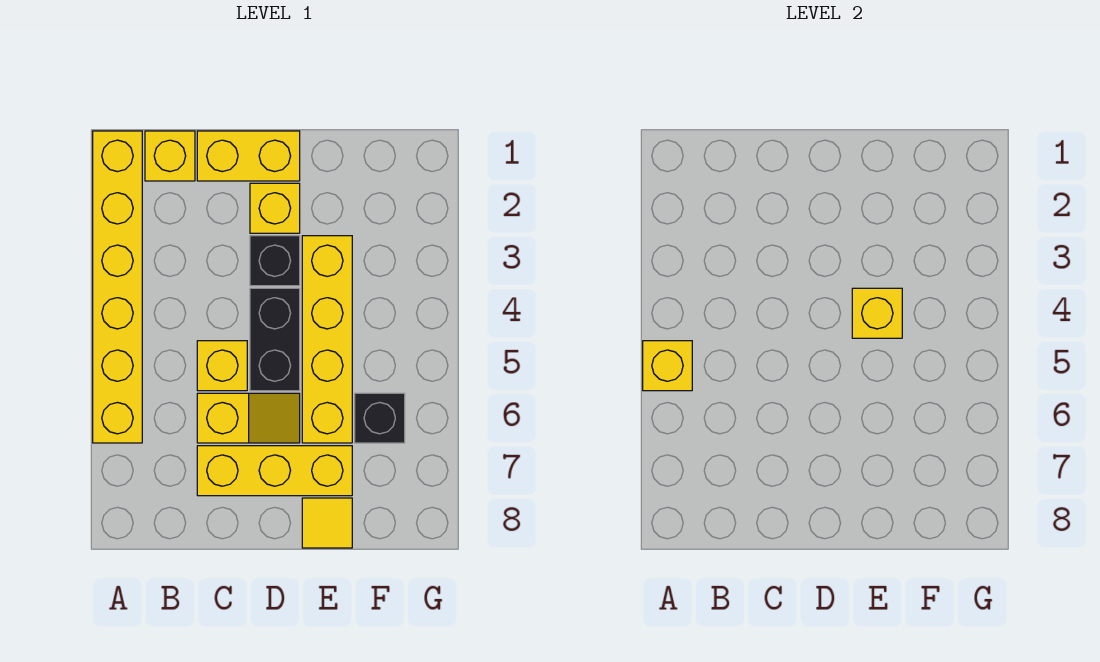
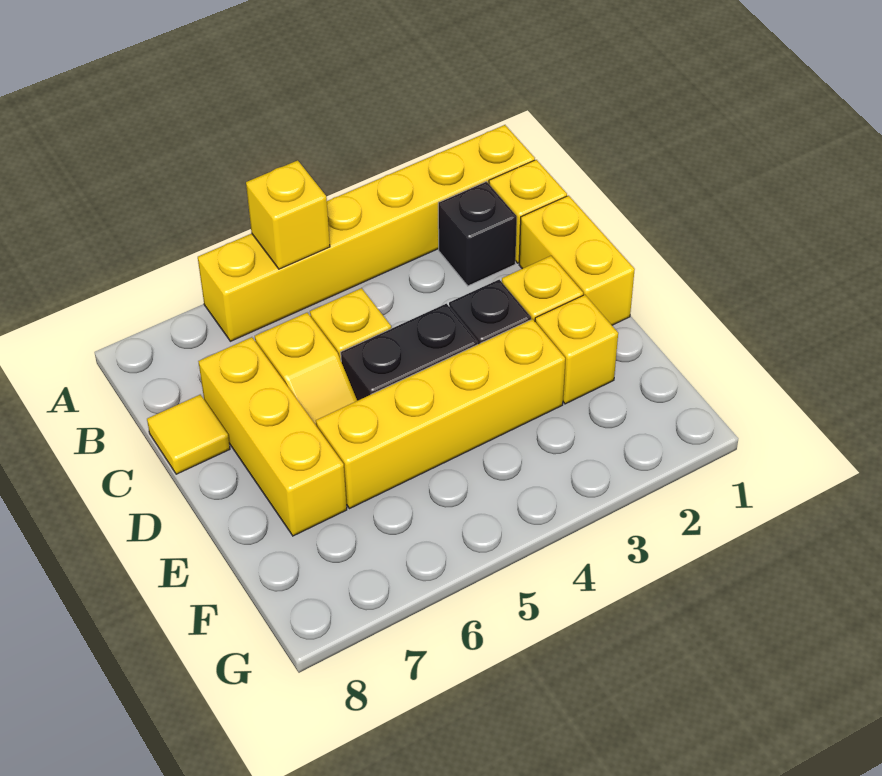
yellow brick E4 level 2 -> yellow brick E2 level 1
yellow tile E8 level 1 -> yellow tile C8 level 1
black brick F6 level 1 -> black brick B2 level 1

